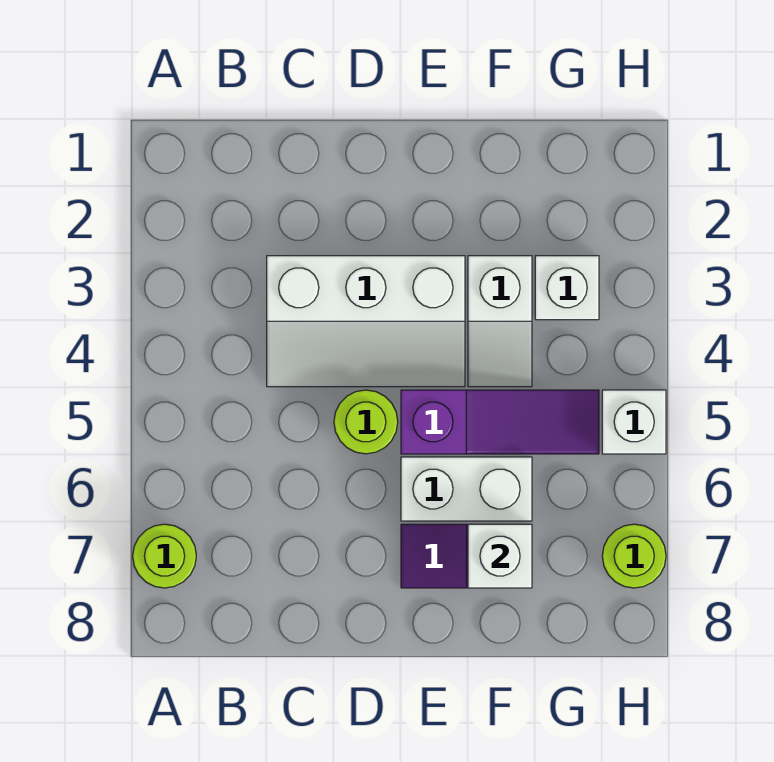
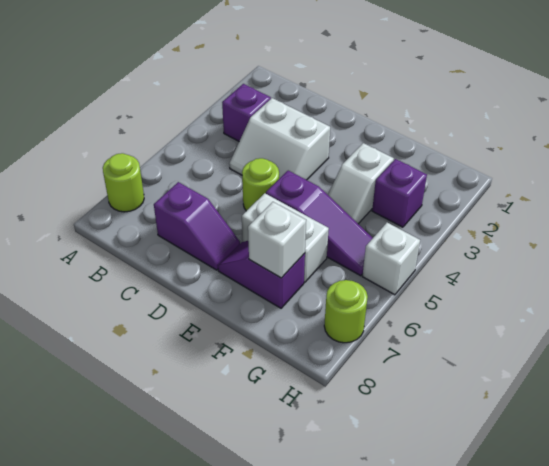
none -> purple brick B3 level 1
white slope C3:E4 level 1 top 3 -> white slope C3:D4 level 1 top 3
none -> purple slope C7:D7 level 1 top C
white brick G3 level 1 -> purple brick G3 level 1

